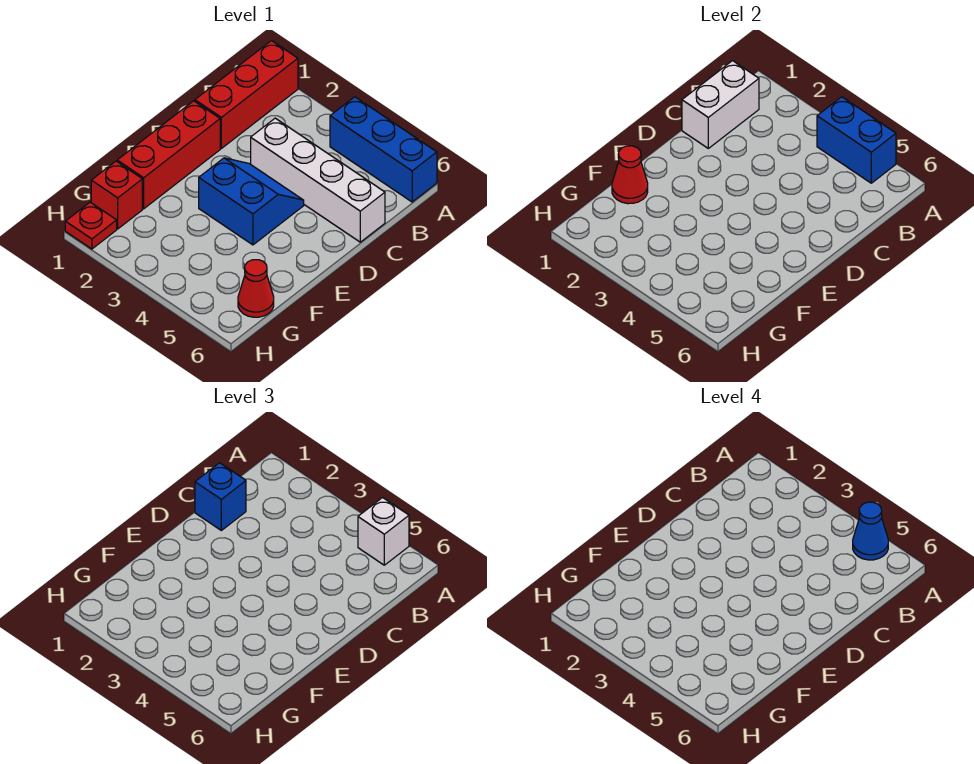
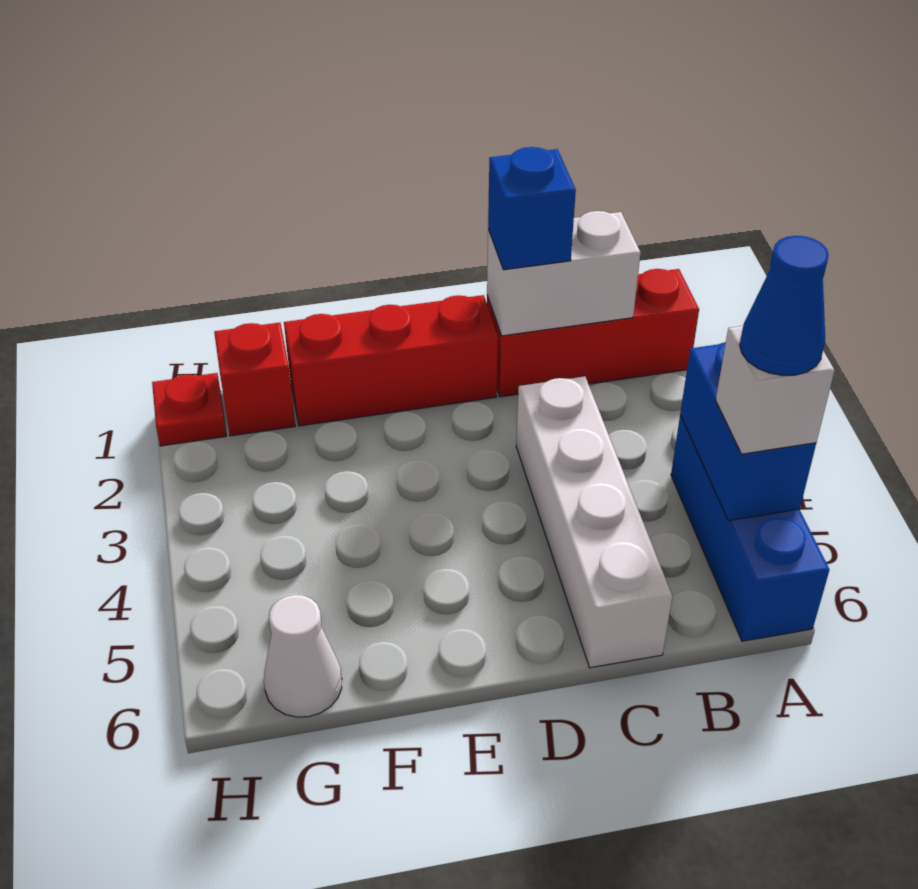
blue slope D3:E4 level 1 top E -> none
red cone F1 level 2 -> none
red cone G6 level 1 -> white cone G6 level 1

